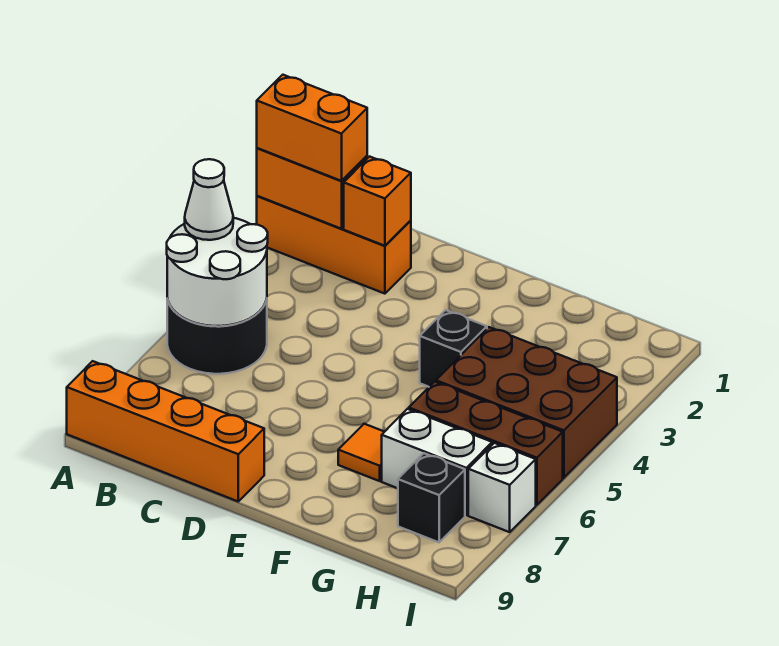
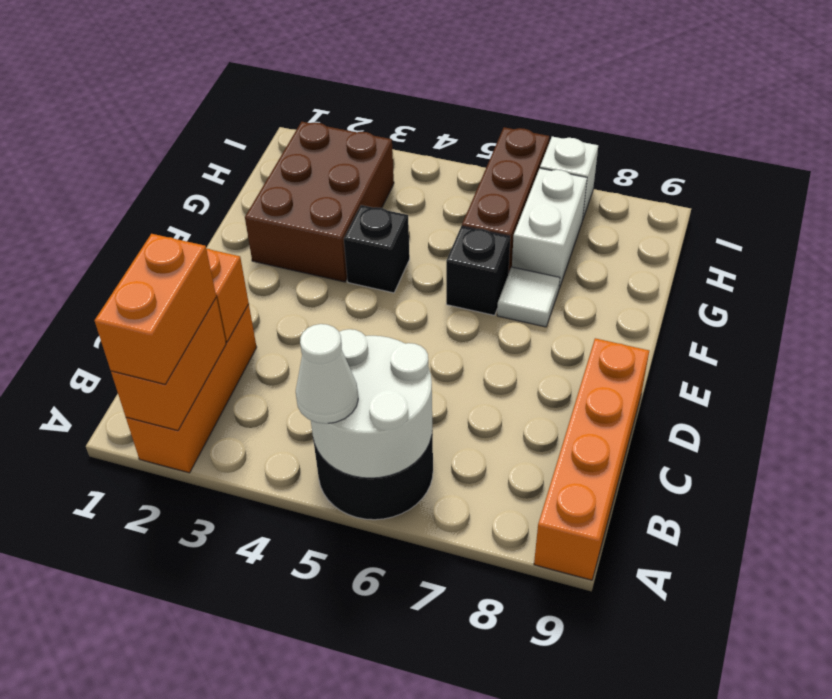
orange tile F7 level 1 -> white tile F7 level 1
brown brick G4:I5 level 1 -> brown brick F2:H3 level 1
black brick H8 level 1 -> black brick F6 level 1

